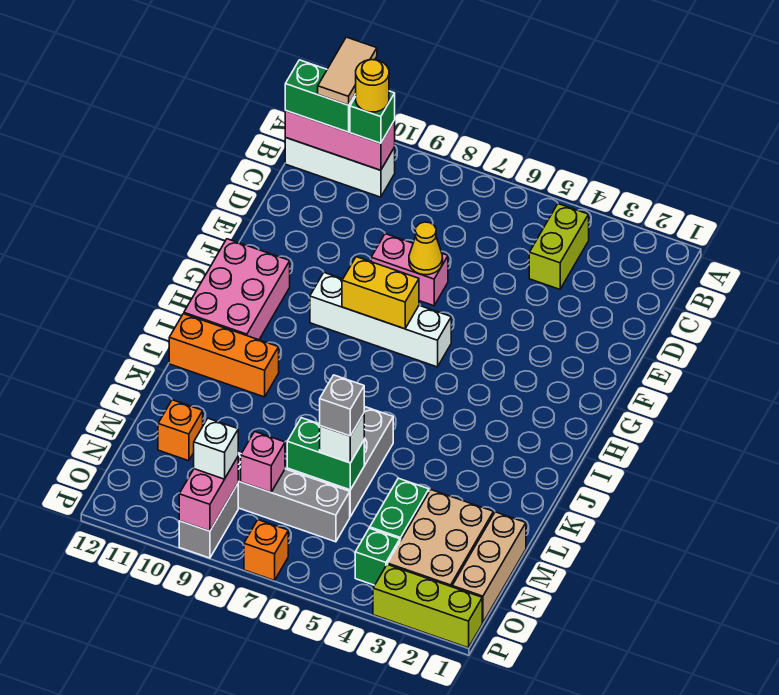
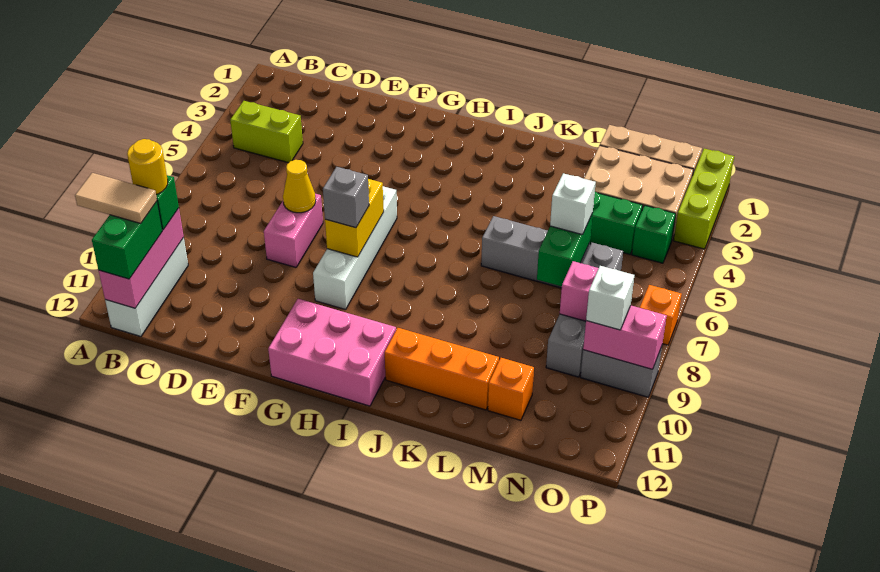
orange brick J10:J12 level 1 -> orange brick J11:L11 level 1
grey brick M6 level 4 -> grey brick G8 level 3

